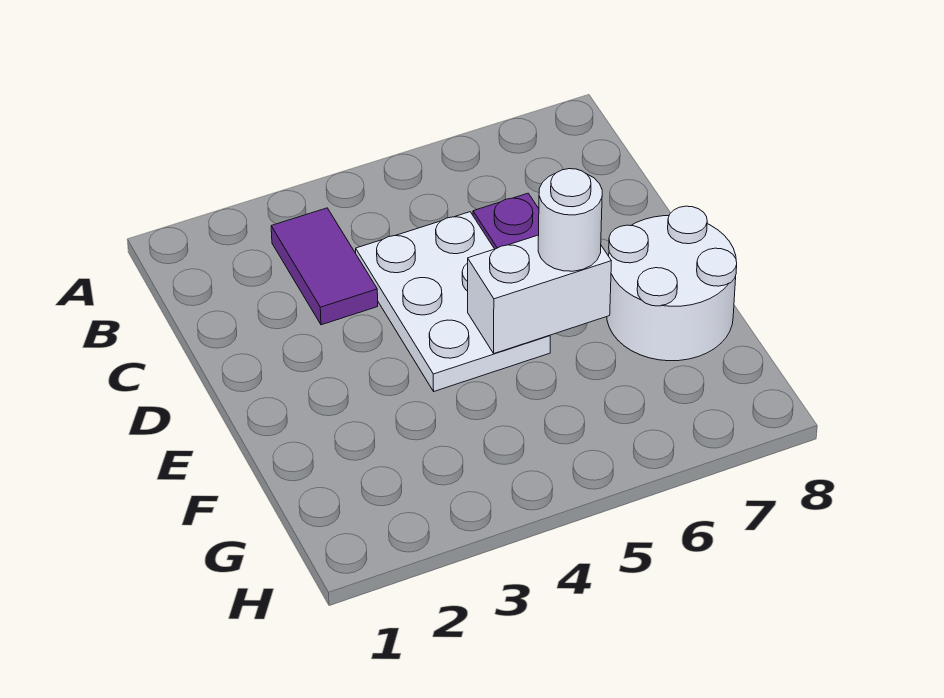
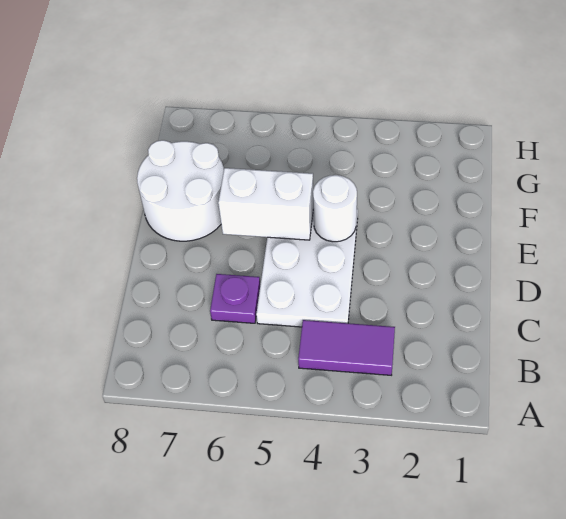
purple tile B3:C3 level 1 -> purple tile B3:B4 level 1
white round brick E6 level 3 -> white round brick E4 level 2

